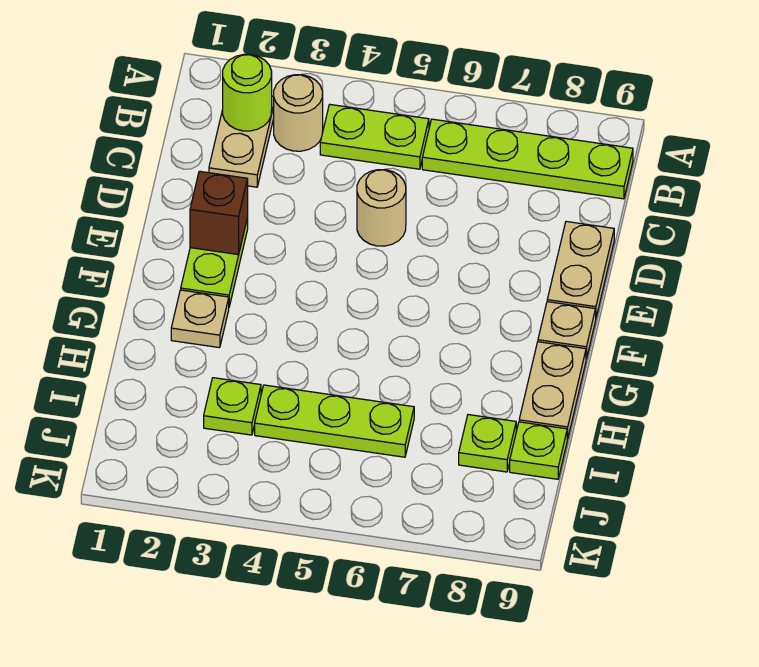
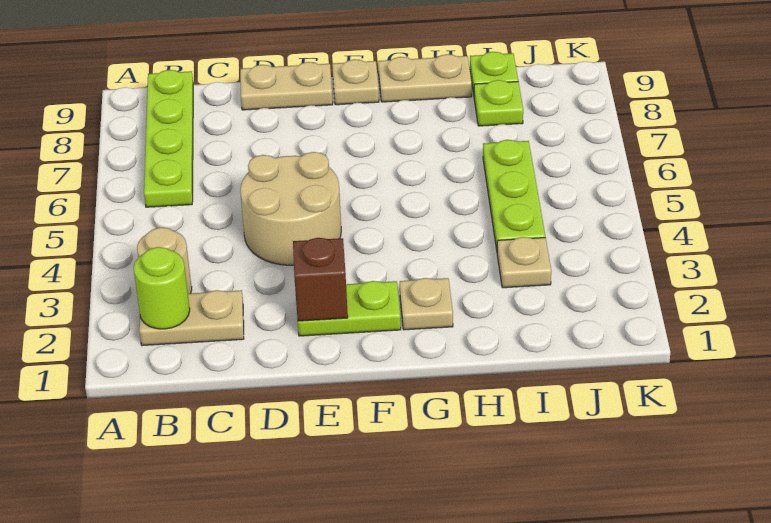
lime plate B4:B5 level 1 -> none
tan round brick D5 level 1 -> tan round brick D4:E5 level 1
lime plate I3 level 1 -> tan plate I3 level 1

